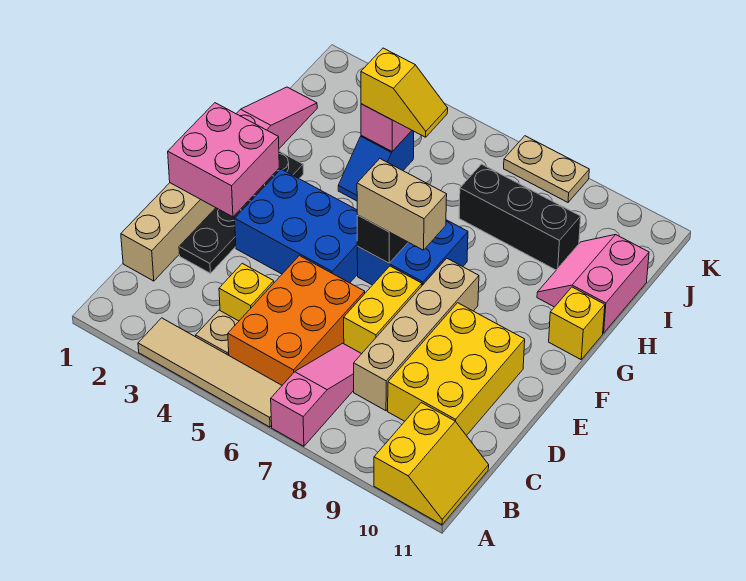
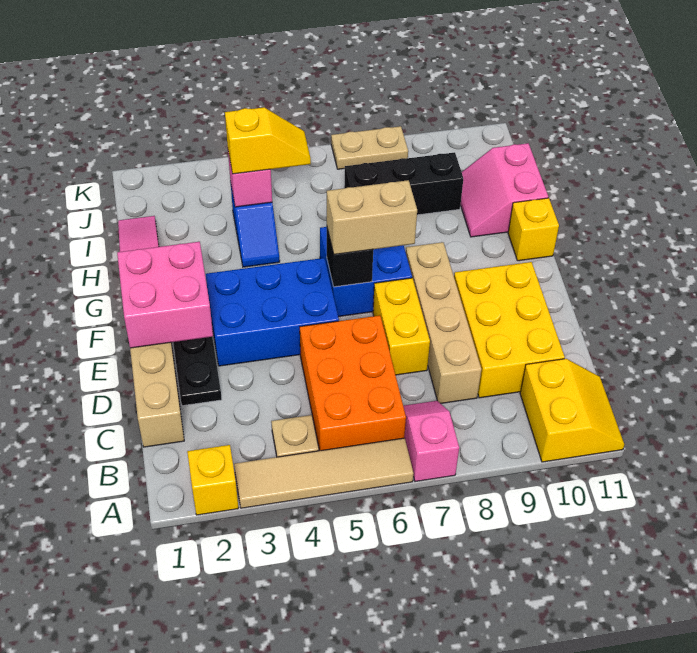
pink slope A7:C7 level 1 top A -> pink slope A7:B7 level 1 top A
yellow brick C4 level 1 -> yellow brick A2 level 1

